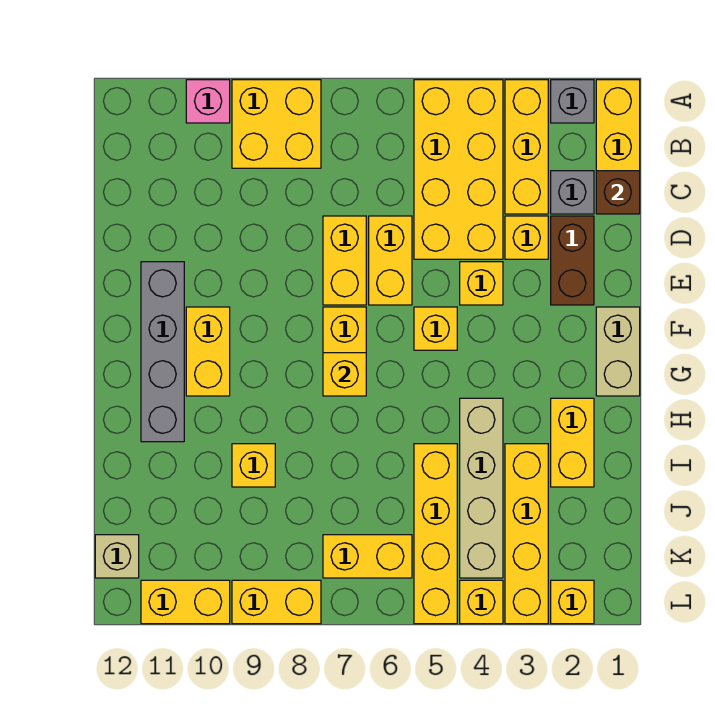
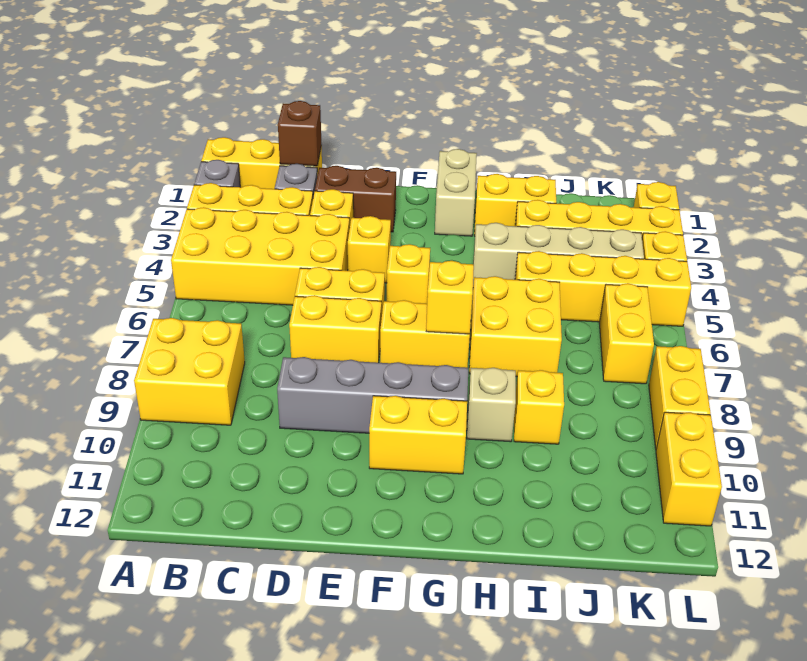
pink brick A10 level 1 -> none
grey brick E11:H11 level 1 -> grey brick D9:G9 level 1
tan brick F1:G1 level 1 -> tan brick G1:G2 level 1
none -> yellow brick H6:I7 level 1
tan brick K12 level 1 -> tan brick H9 level 1

